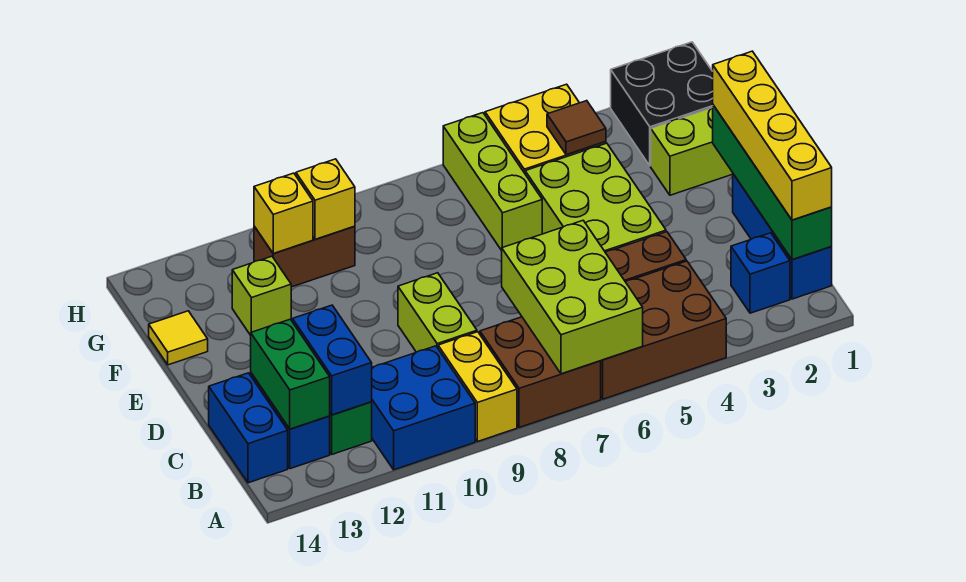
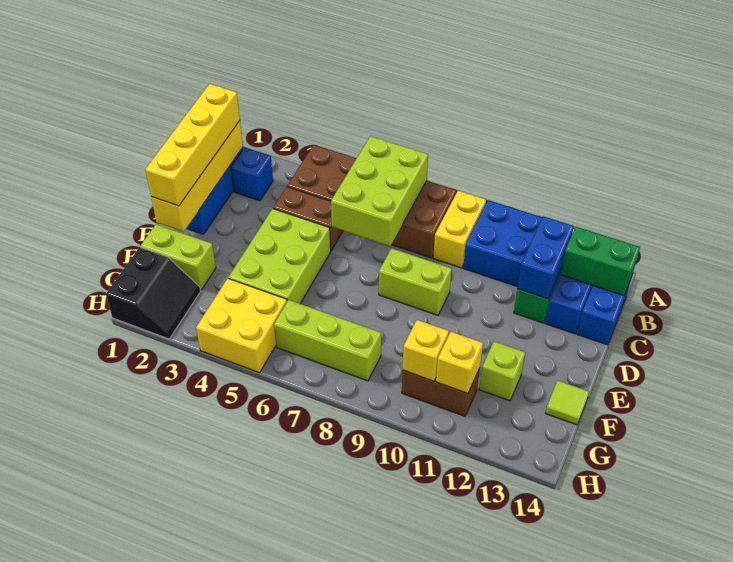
green brick B1:E1 level 2 -> yellow brick B1:E1 level 2
green brick B13:C13 level 2 -> green brick B13:B14 level 2
lime brick C9:D9 level 1 -> lime brick D8:D9 level 1
lime brick F6:H6 level 1 -> lime brick G6:G8 level 1
yellow tile F14 level 1 -> lime tile F14 level 1
black brick G1:H2 level 1 -> black slope G1:H2 level 1 top 1
brown tile G4 level 2 -> none

